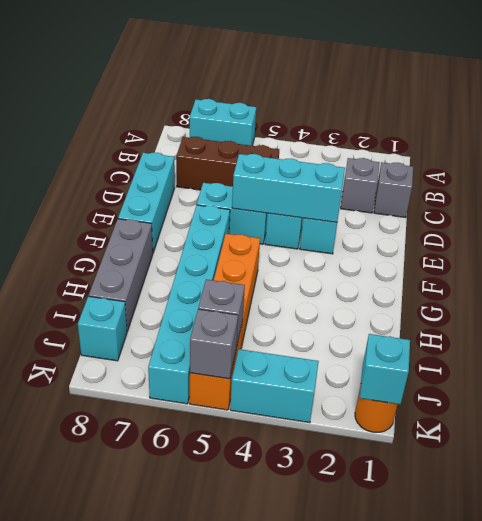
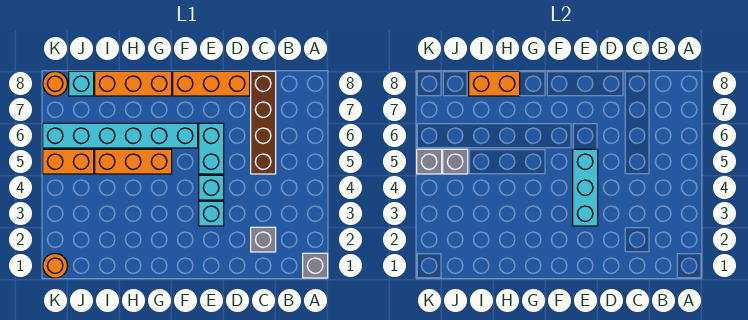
cyan brick A6:A7 level 1 -> none
grey brick C1 level 1 -> grey brick A1 level 1
brown brick C5:C7 level 1 -> brown brick C5:C8 level 1
cyan brick D8:F8 level 1 -> orange brick D8:F8 level 1
grey brick G8:I8 level 1 -> orange brick G8:I8 level 1
none -> orange brick H8:I8 level 2
cyan brick K1 level 2 -> none
cyan brick K3:K4 level 1 -> none
none -> orange round brick K8 level 1

